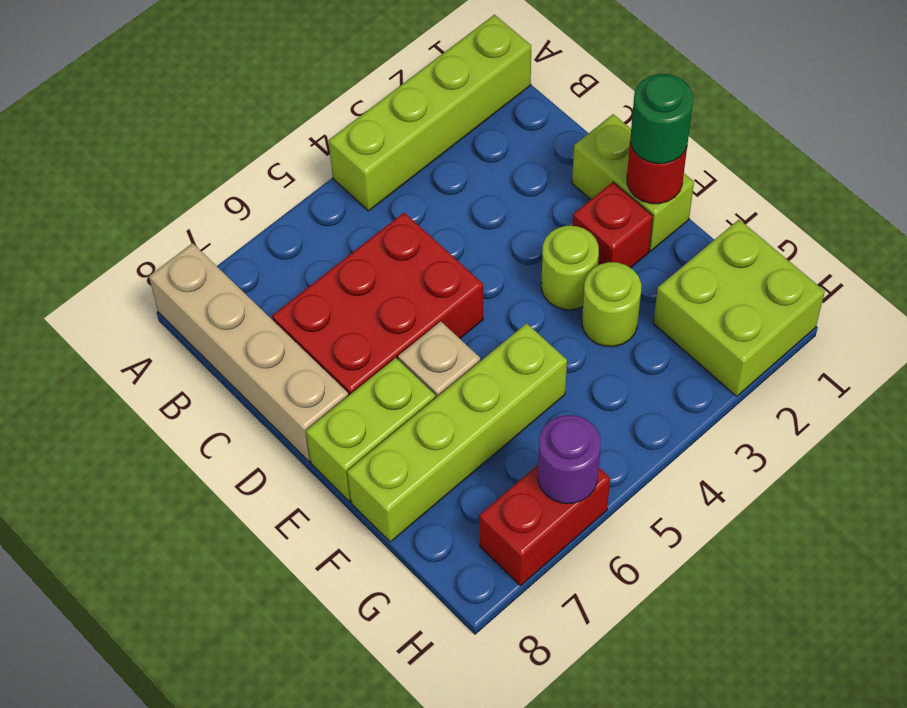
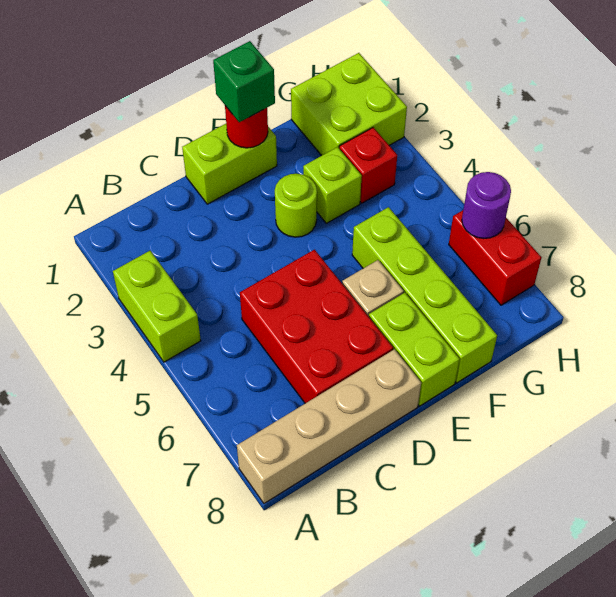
lime brick A1:A4 level 1 -> lime brick A3:A4 level 1
green round brick E1 level 3 -> green brick E1 level 3
red brick E2 level 1 -> red brick G3 level 1
lime round brick F3 level 1 -> lime brick F3 level 1

